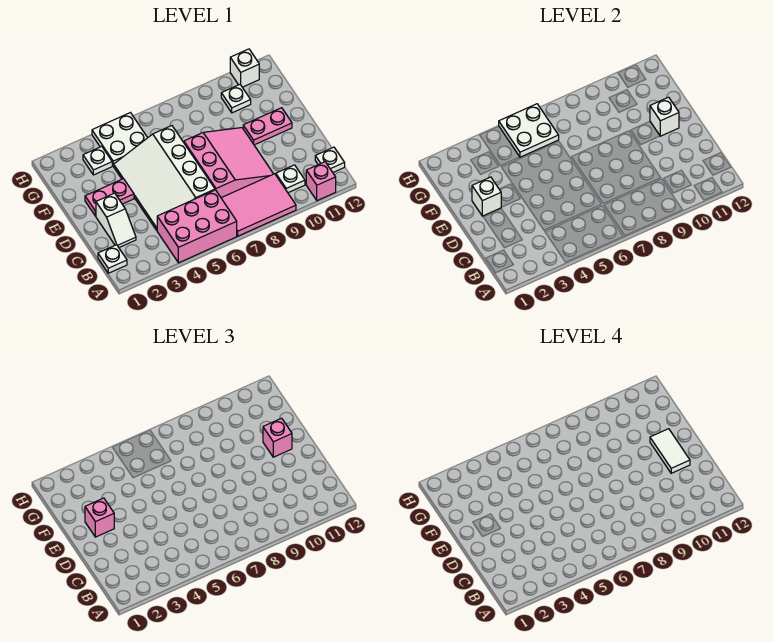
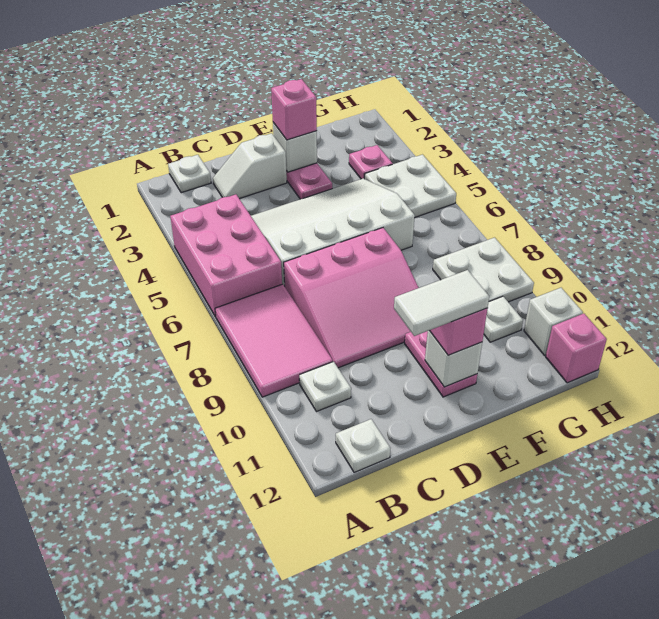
pink brick A11 level 1 -> pink brick H12 level 1
white plate G3 level 1 -> pink plate G3 level 1
white plate G5:H6 level 2 -> white plate G8:H9 level 1

